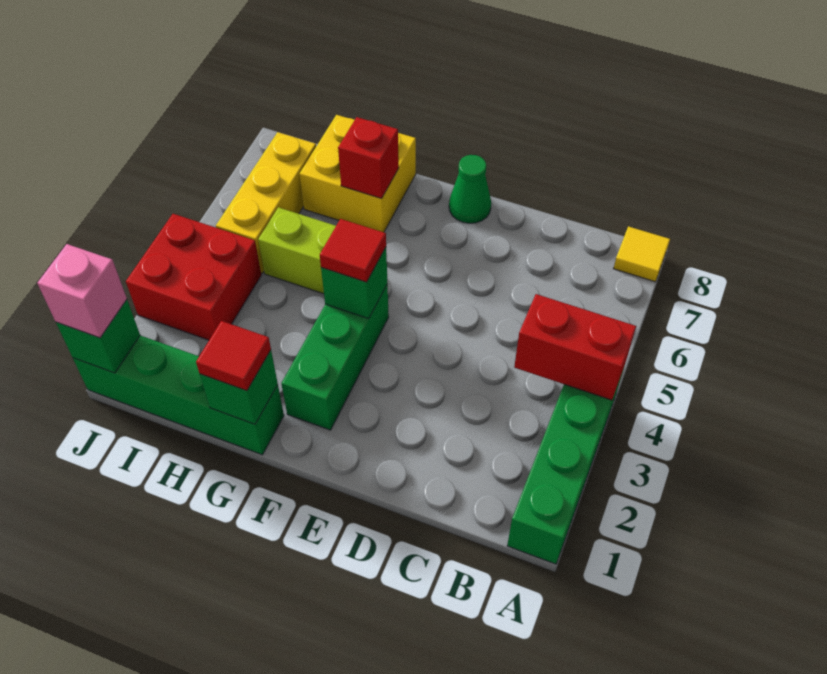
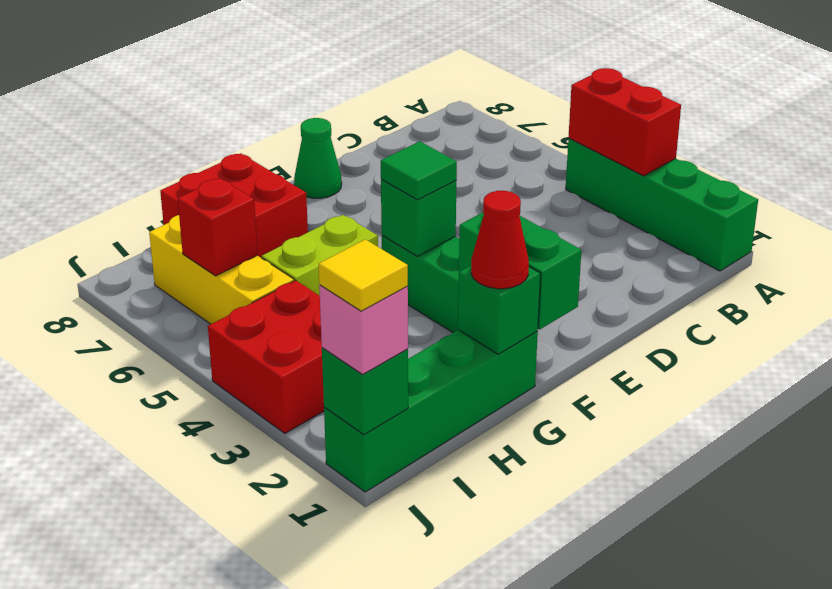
red brick A4:B4 level 2 -> red brick A3:A4 level 2
yellow tile A8 level 1 -> yellow tile J1 level 4
none -> green brick F1:F2 level 2
red tile F4 level 3 -> green tile F4 level 3
red tile G1 level 3 -> red cone G1 level 3
yellow brick G7:H8 level 1 -> red brick G7:H8 level 1
red brick G7 level 2 -> red brick I6 level 2

